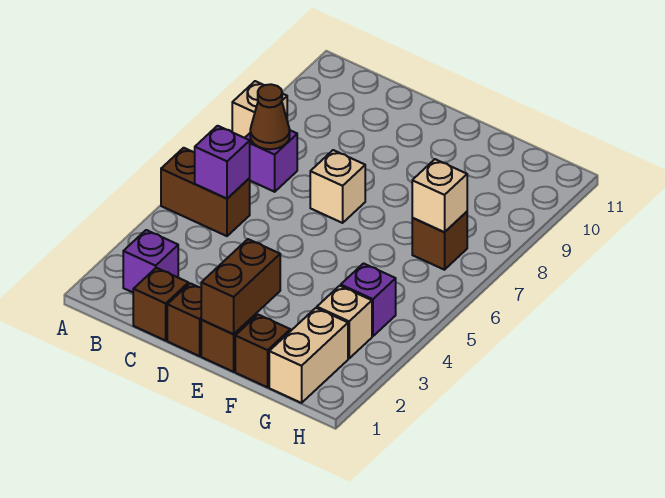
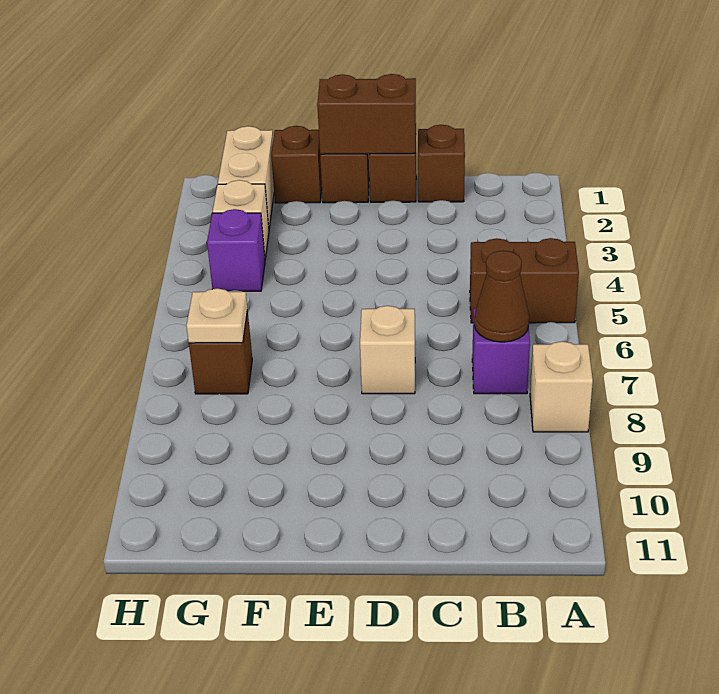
purple brick B2 level 1 -> none
purple brick B5 level 2 -> none
brown brick E1:E2 level 2 -> brown brick D1:E1 level 2
tan brick G7 level 2 -> tan plate G7 level 2

